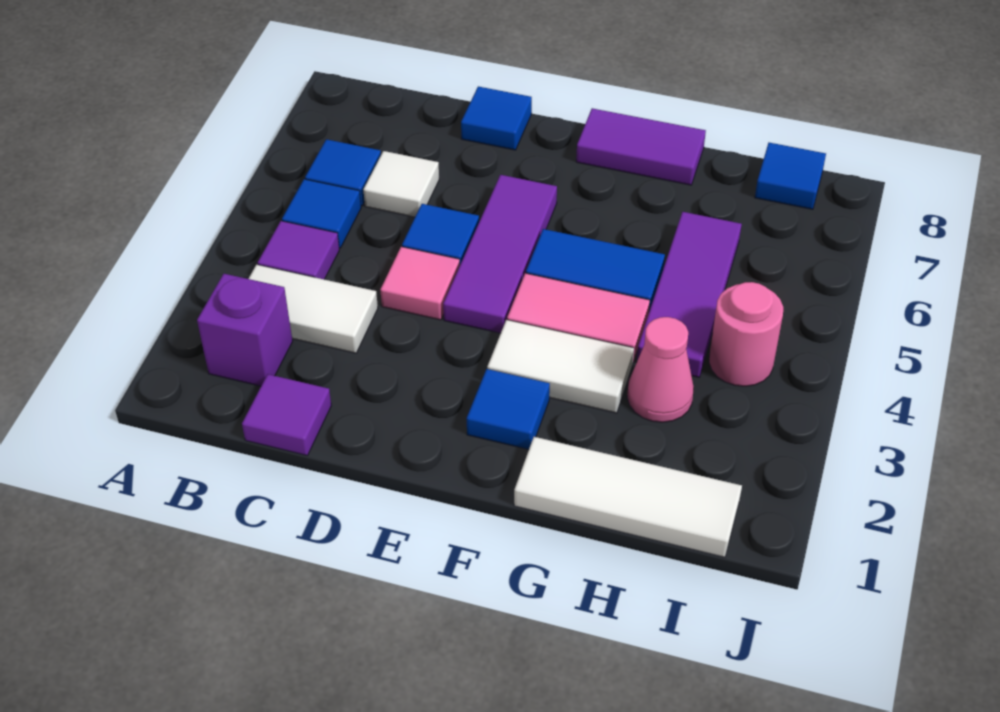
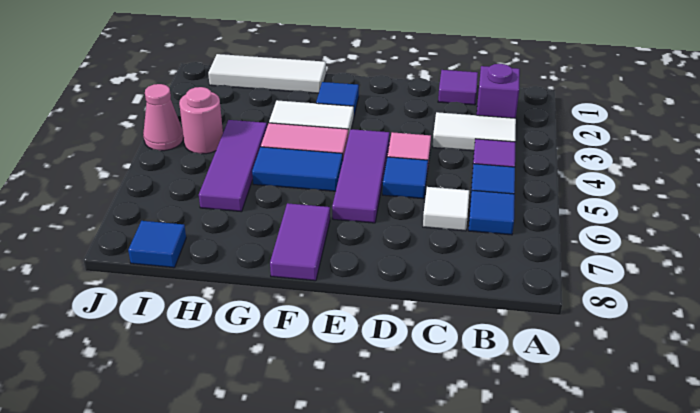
blue tile D8 level 1 -> none
purple tile F8:G8 level 1 -> purple tile F7:F8 level 1
pink cone H3 level 1 -> pink cone J4 level 1

